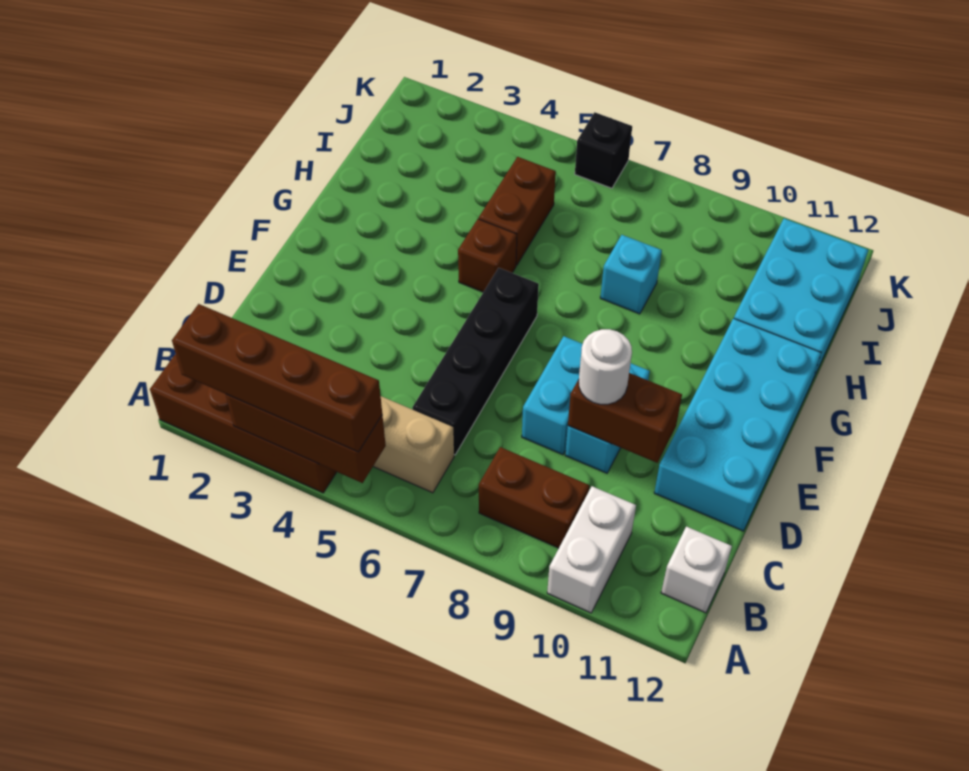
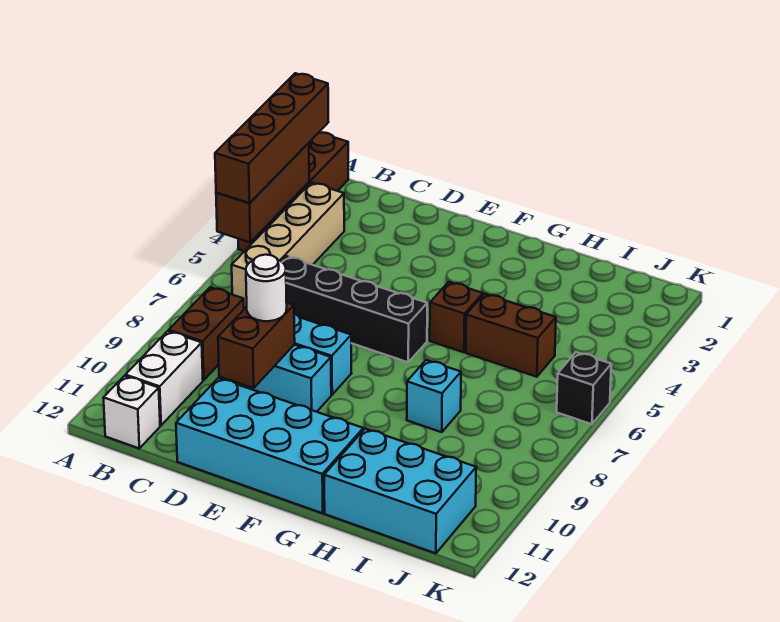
white brick A10:B10 level 1 -> white brick B10:B11 level 1

